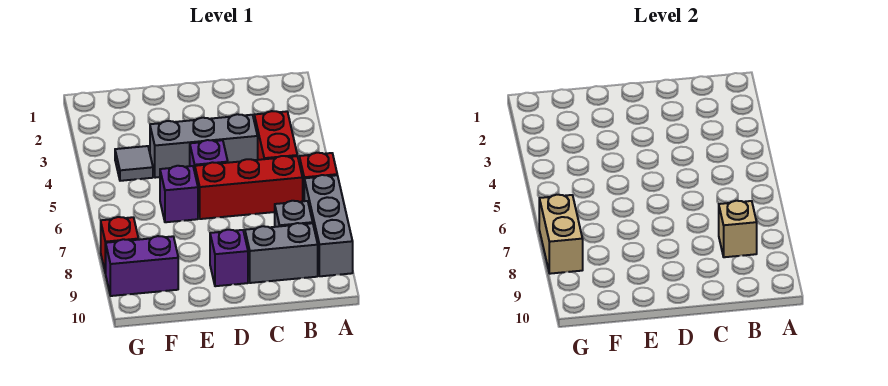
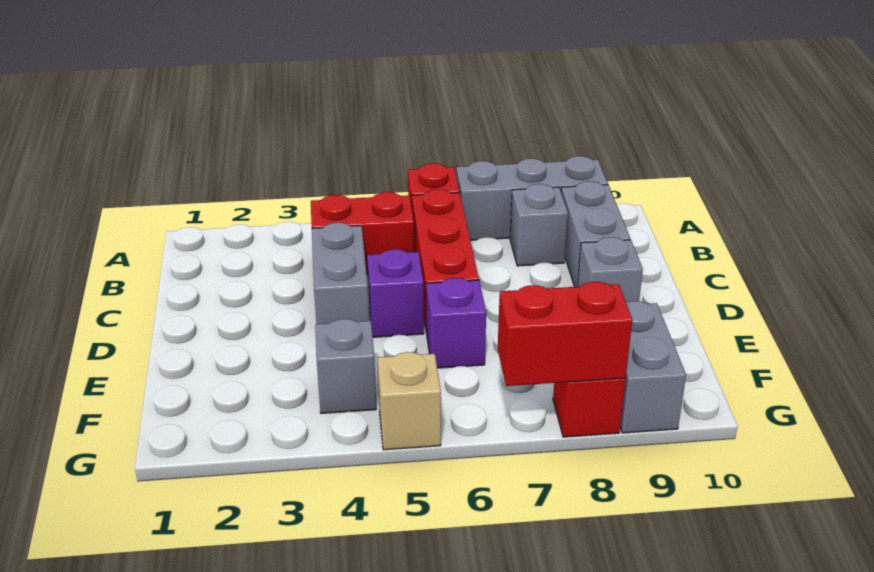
tan brick B8 level 2 -> tan brick G5 level 1
grey brick C4:E4 level 1 -> grey brick C4:D4 level 1
purple brick D9 level 1 -> grey brick D9 level 1
grey tile F4 level 1 -> grey brick F4 level 1
purple brick F9:G9 level 1 -> grey brick F9:G9 level 1
tan brick G7:G8 level 2 -> red brick G7:G8 level 2

